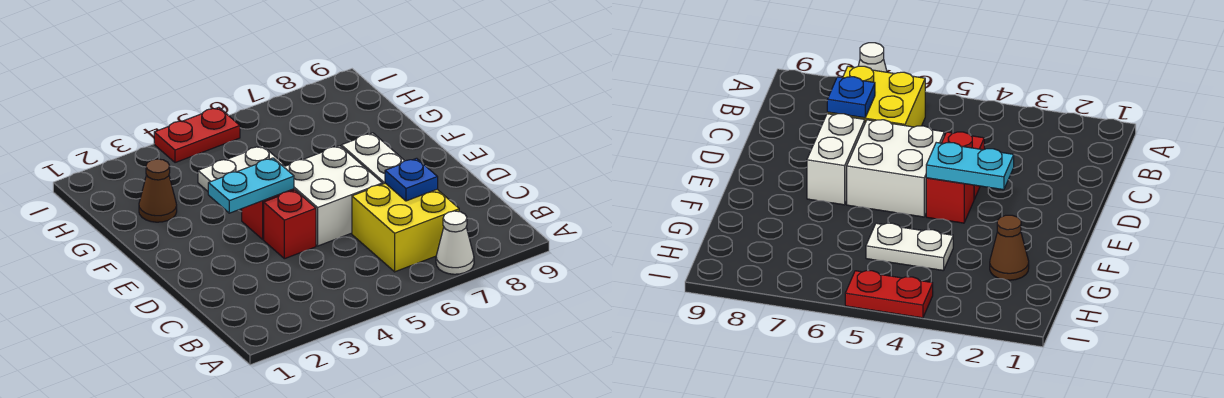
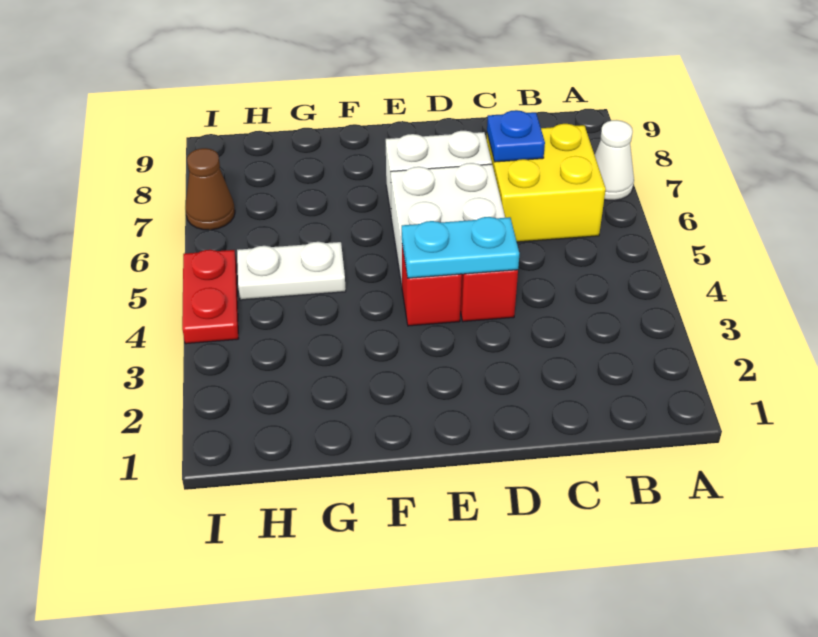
cyan plate E3:E4 level 2 -> cyan plate D4:E4 level 2
brown cone G2 level 1 -> brown cone I7 level 1
white plate G4:G5 level 1 -> white plate G5:H5 level 1

